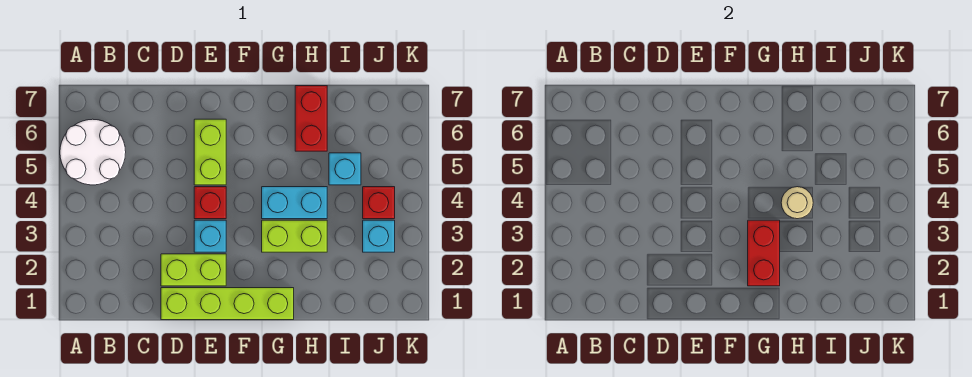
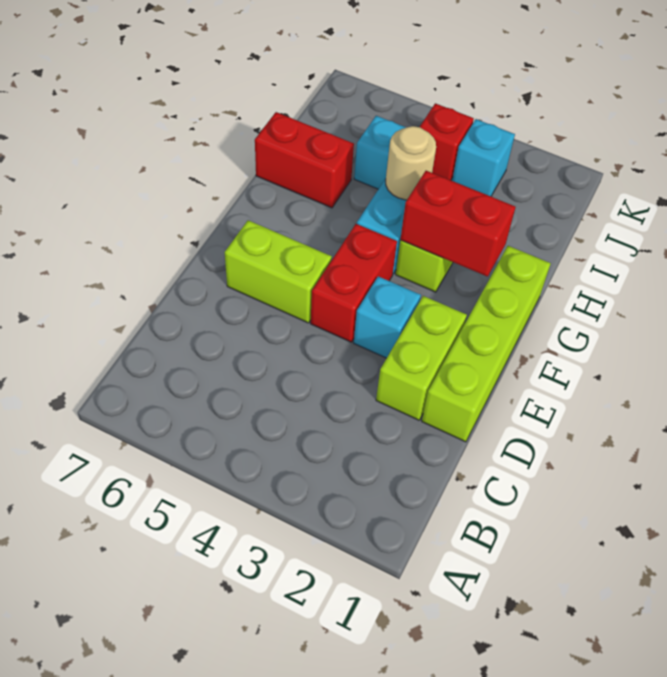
white round brick A5:B6 level 1 -> none
red brick E4 level 1 -> red brick E4:F4 level 1

